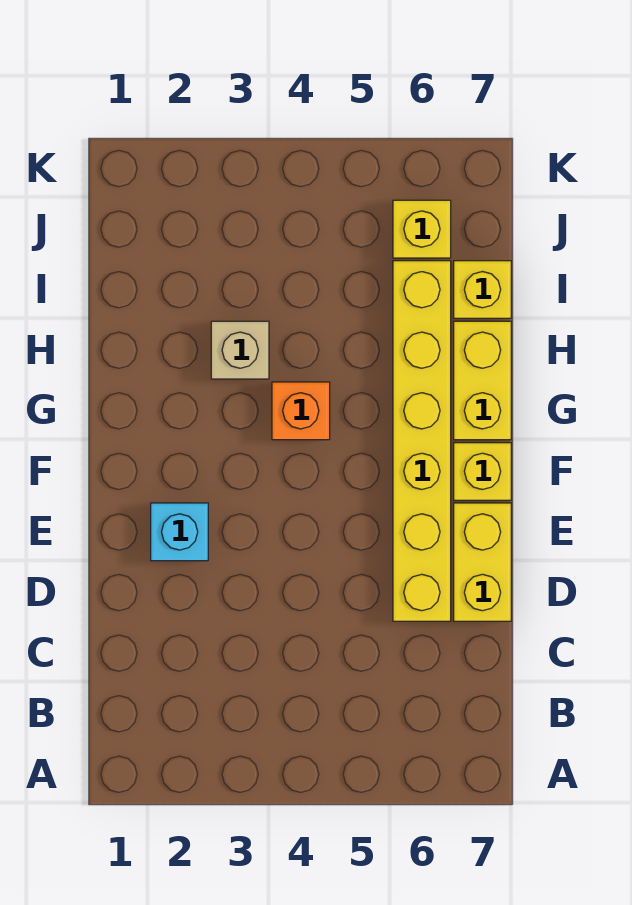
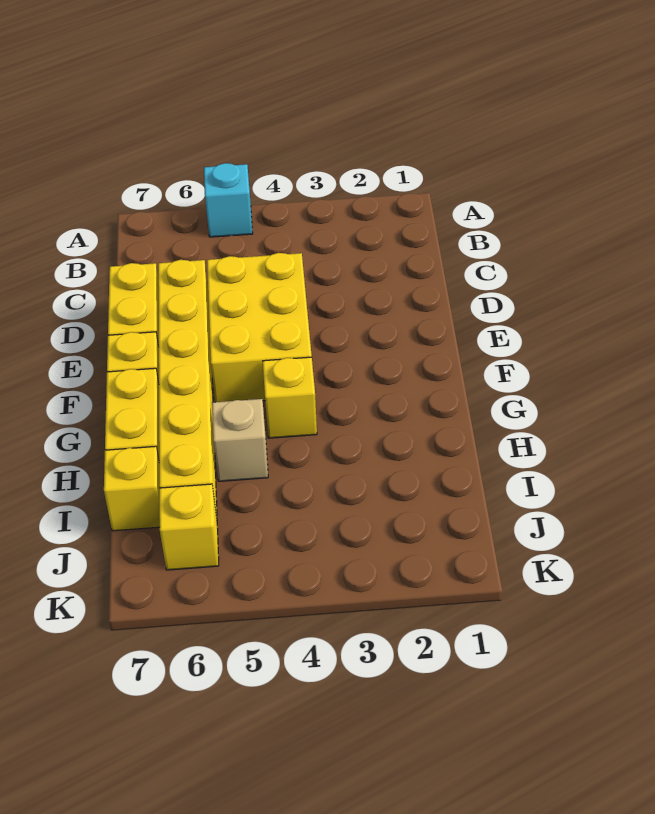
none -> yellow brick D4:F5 level 1
cyan brick E2 level 1 -> cyan brick A5 level 1
orange brick G4 level 1 -> yellow brick G4 level 1
tan brick H3 level 1 -> tan brick H5 level 1

